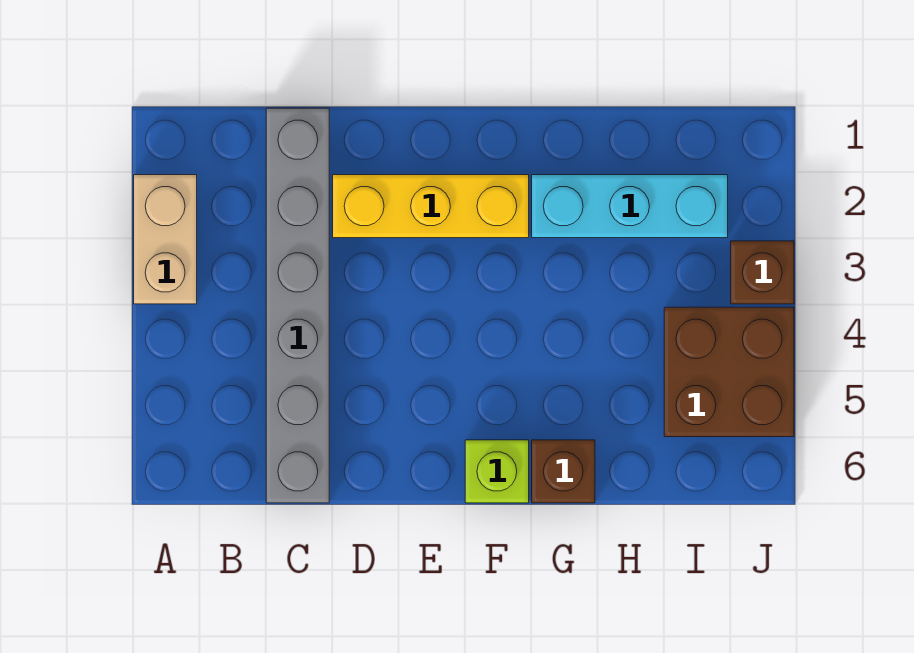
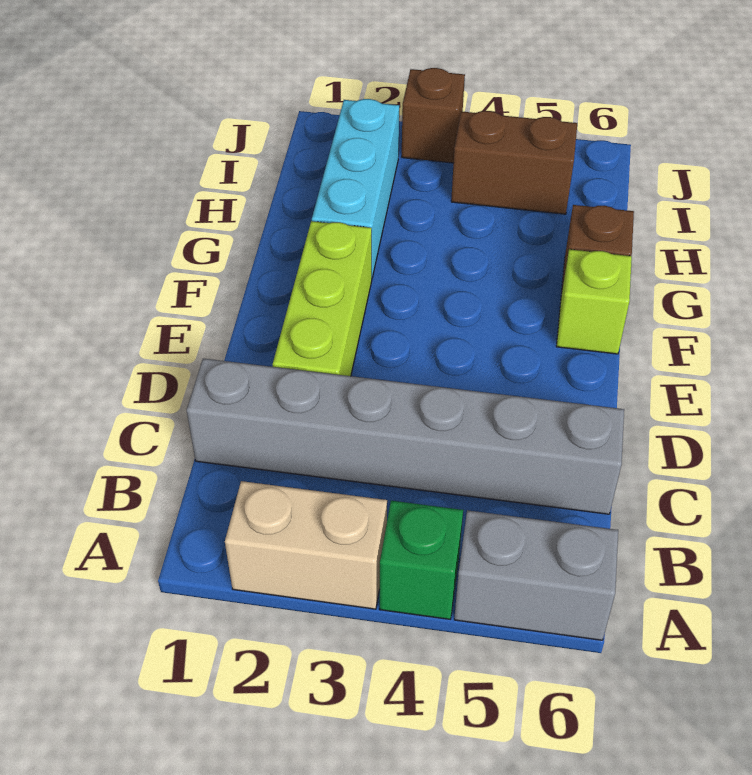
none -> green brick A4 level 1
none -> grey brick A5:A6 level 1
yellow brick D2:F2 level 1 -> lime brick D2:F2 level 1
brown brick I4:J5 level 1 -> brown brick I4:I5 level 1

